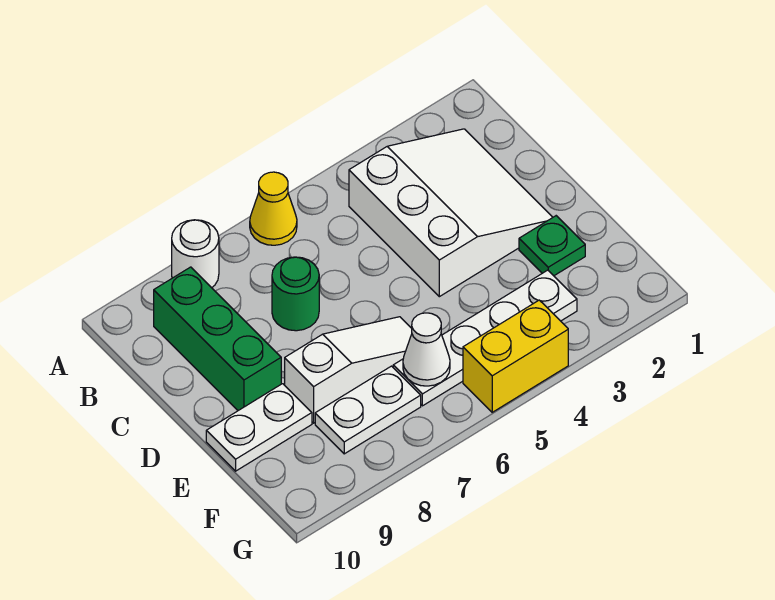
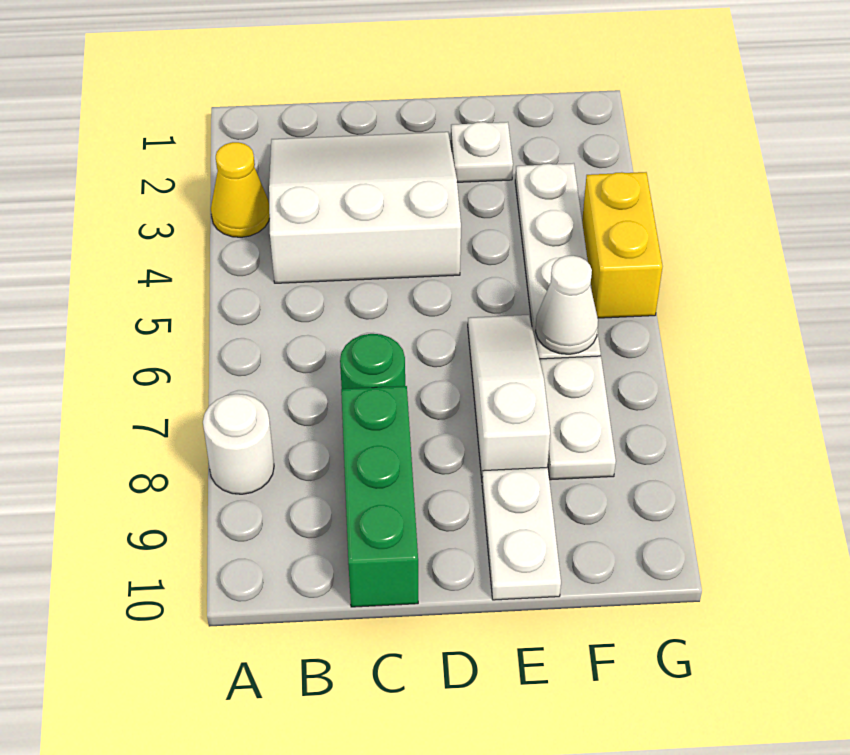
yellow cone A6 level 1 -> yellow cone A3 level 1
green brick B9:D9 level 1 -> green brick C8:C10 level 1
green plate E2 level 1 -> white plate E2 level 1

